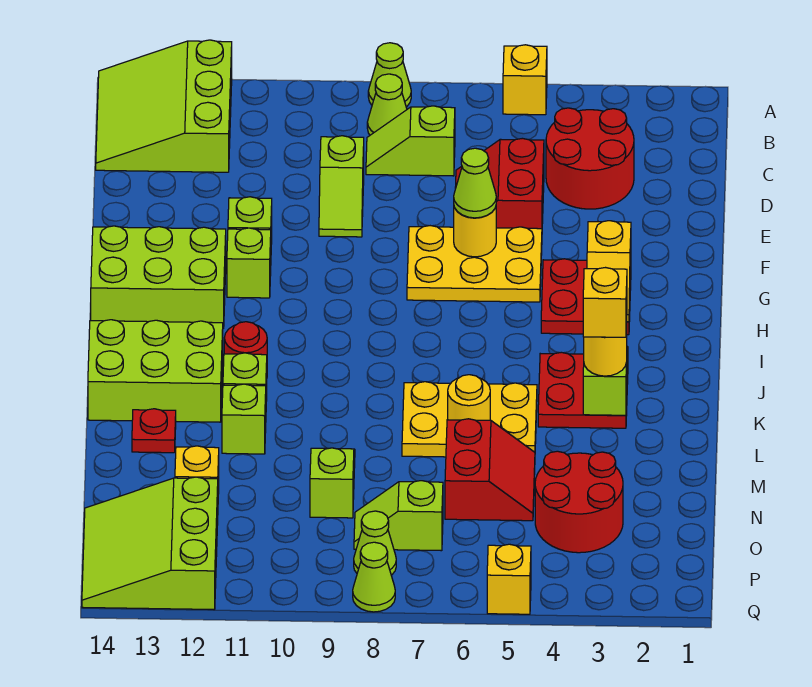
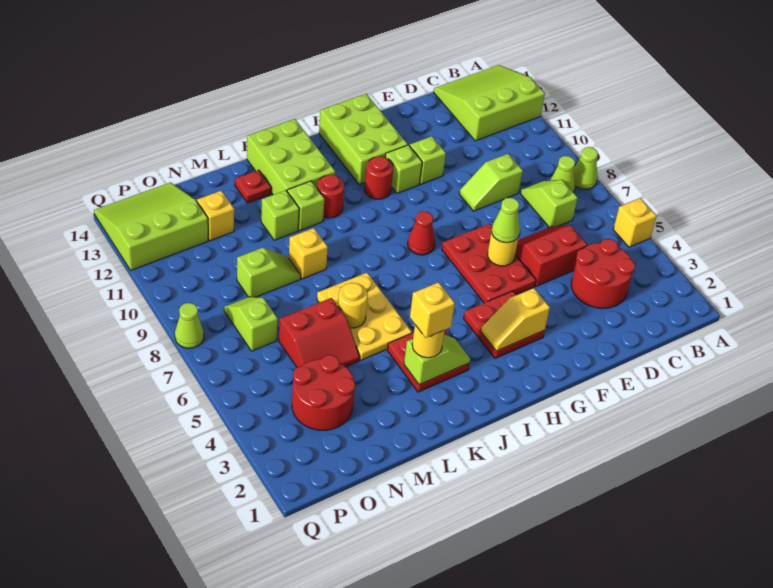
yellow plate F5:G7 level 1 -> red plate F5:G7 level 1
none -> red cone H8 level 1
none -> red round brick H11 level 1
lime cone P8 level 1 -> none
yellow brick Q5 level 1 -> yellow brick L9 level 1

